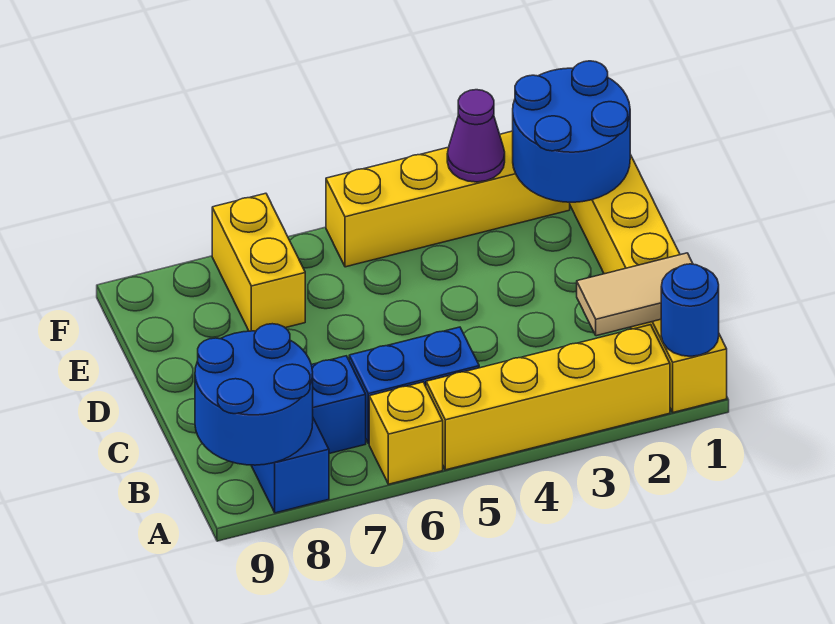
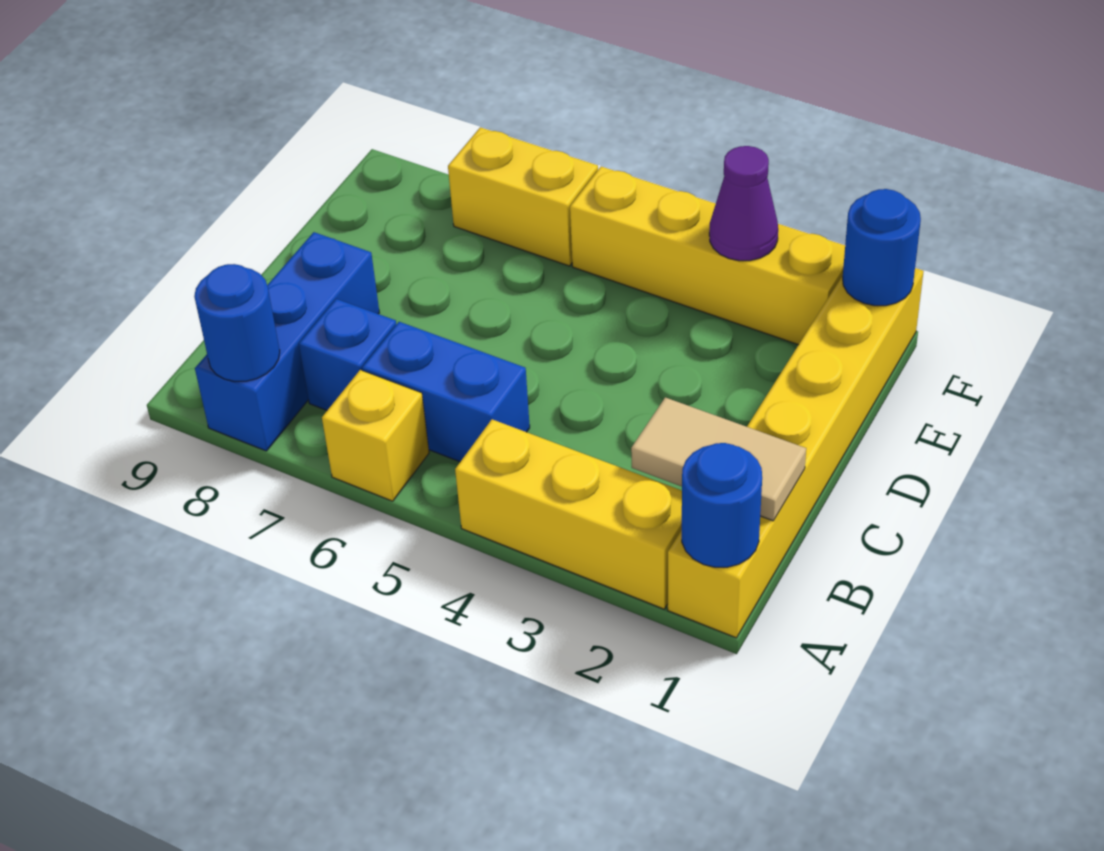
yellow brick A2:A5 level 1 -> yellow brick A2:A4 level 1
blue round brick A8:B9 level 2 -> blue round brick A8 level 2
blue round brick E1:F2 level 2 -> blue round brick F1 level 2
yellow brick E7:F7 level 1 -> yellow brick F6:F7 level 1

